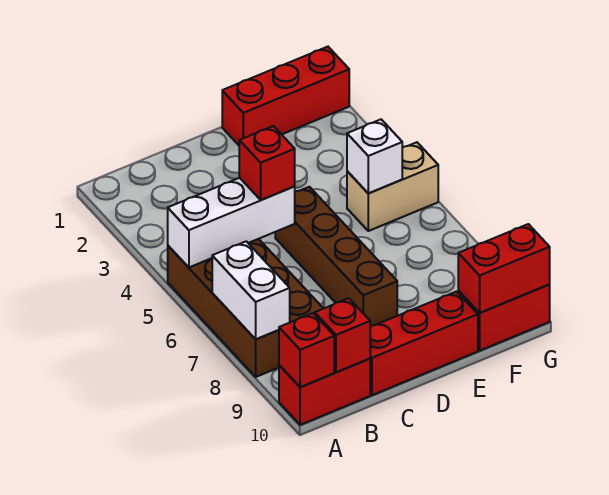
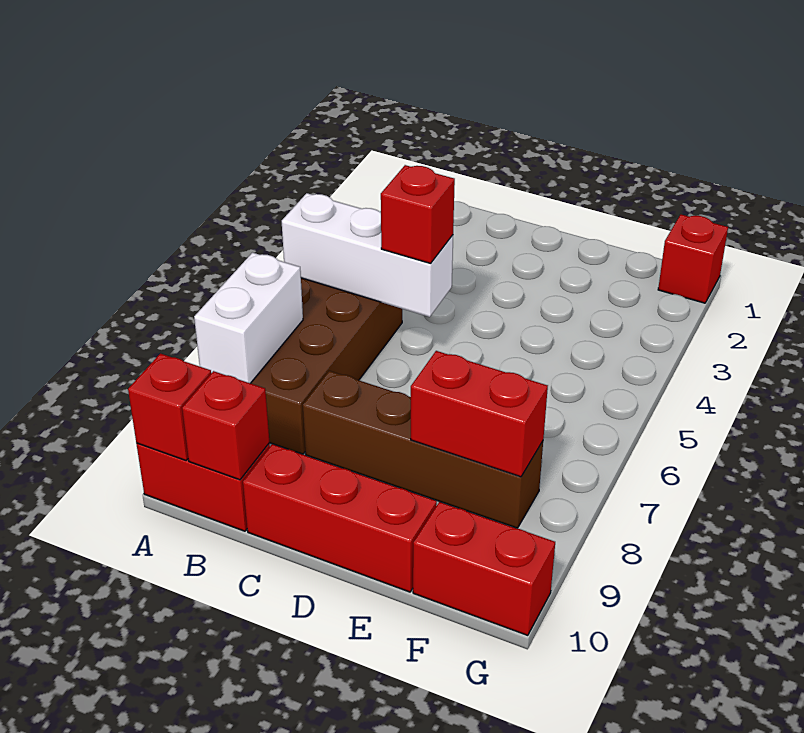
brown brick D5:D8 level 1 -> brown brick C8:F8 level 1
red brick E1:G1 level 1 -> red brick G1 level 1
tan brick F5:G5 level 1 -> none
white brick F5 level 2 -> none
red brick F10:G10 level 2 -> red brick E8:F8 level 2

